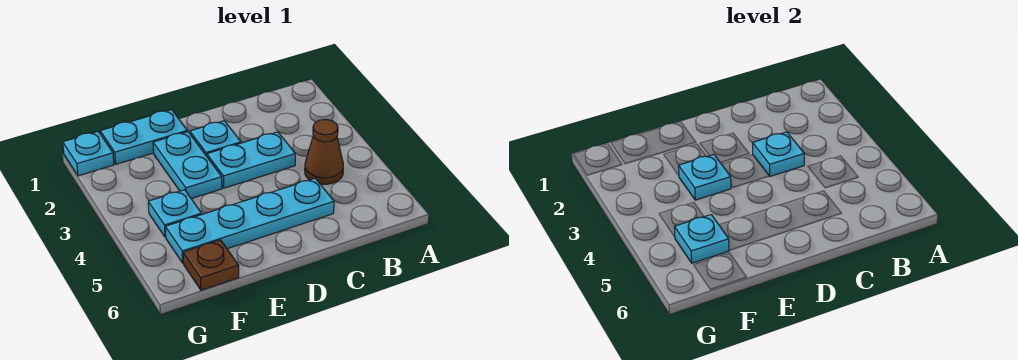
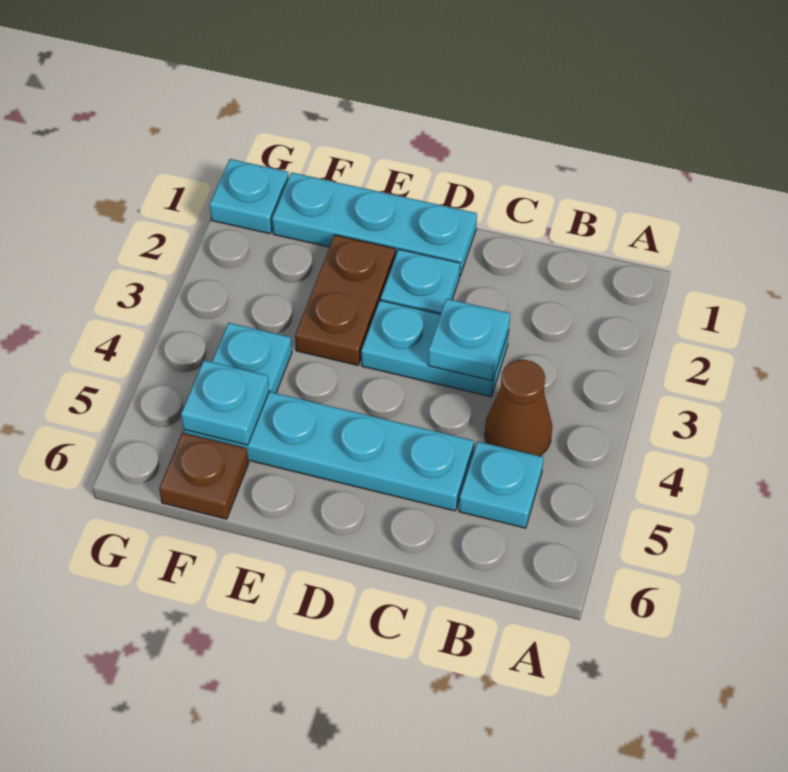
cyan plate E1:F1 level 1 -> cyan plate D1:F1 level 1
cyan plate E2:E3 level 1 -> brown plate E2:E3 level 1
cyan plate E3 level 2 -> cyan plate B5 level 1

